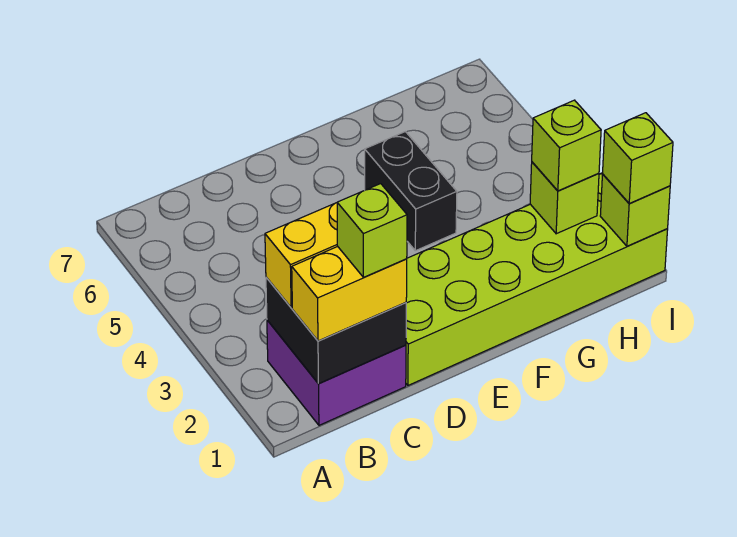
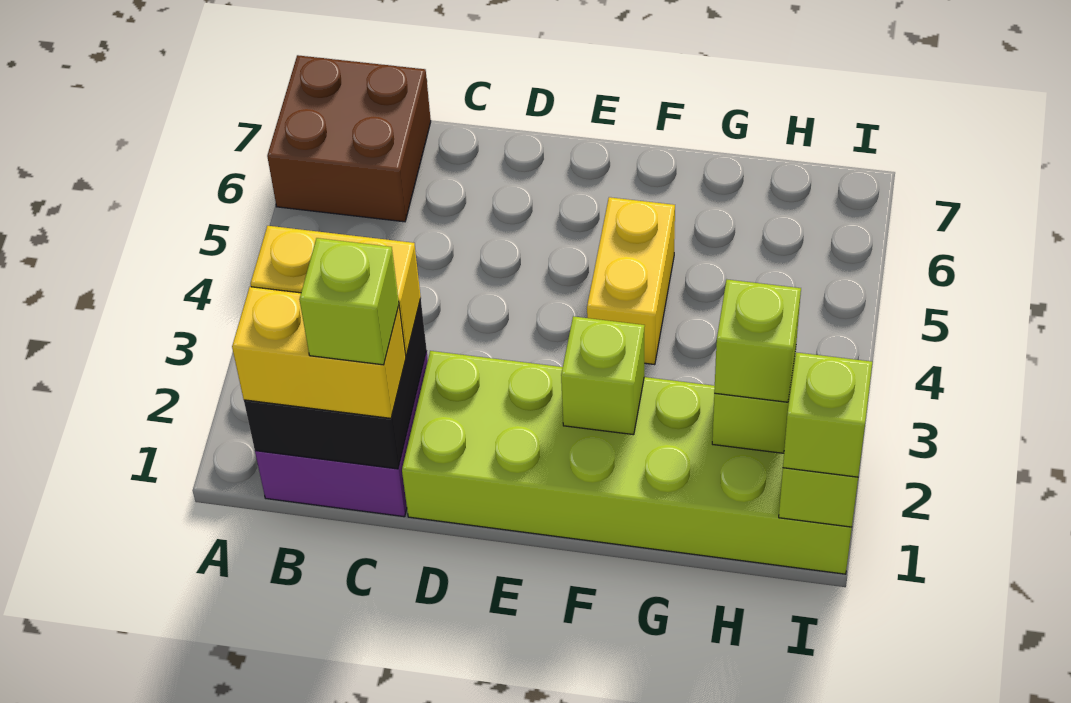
none -> brown brick A6:B7 level 1
none -> lime brick F2 level 2
black brick F4:F5 level 1 -> yellow brick F4:F5 level 1

